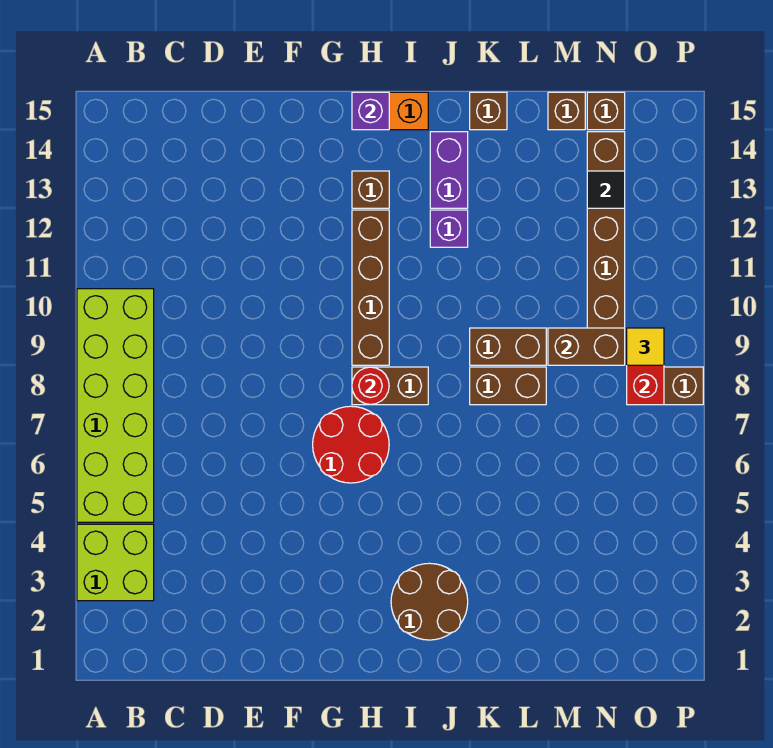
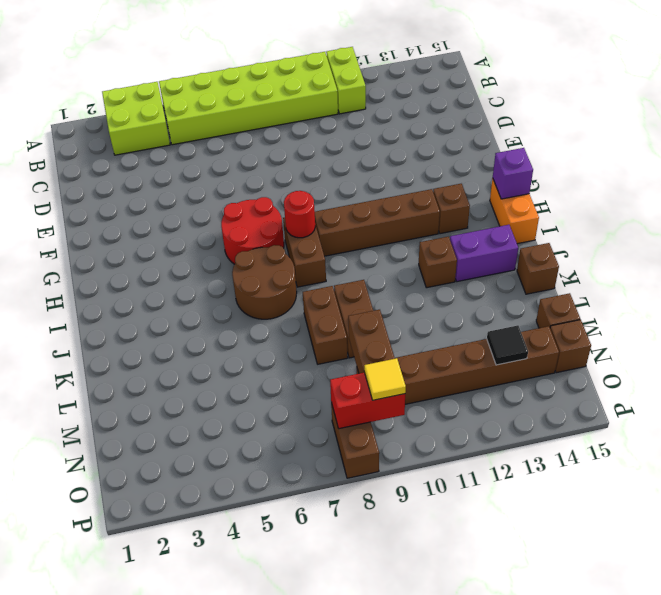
none -> lime brick A11:B11 level 1
brown round brick I2:J3 level 1 -> brown round brick I6:J7 level 1
purple brick J12 level 1 -> brown brick J12 level 1

